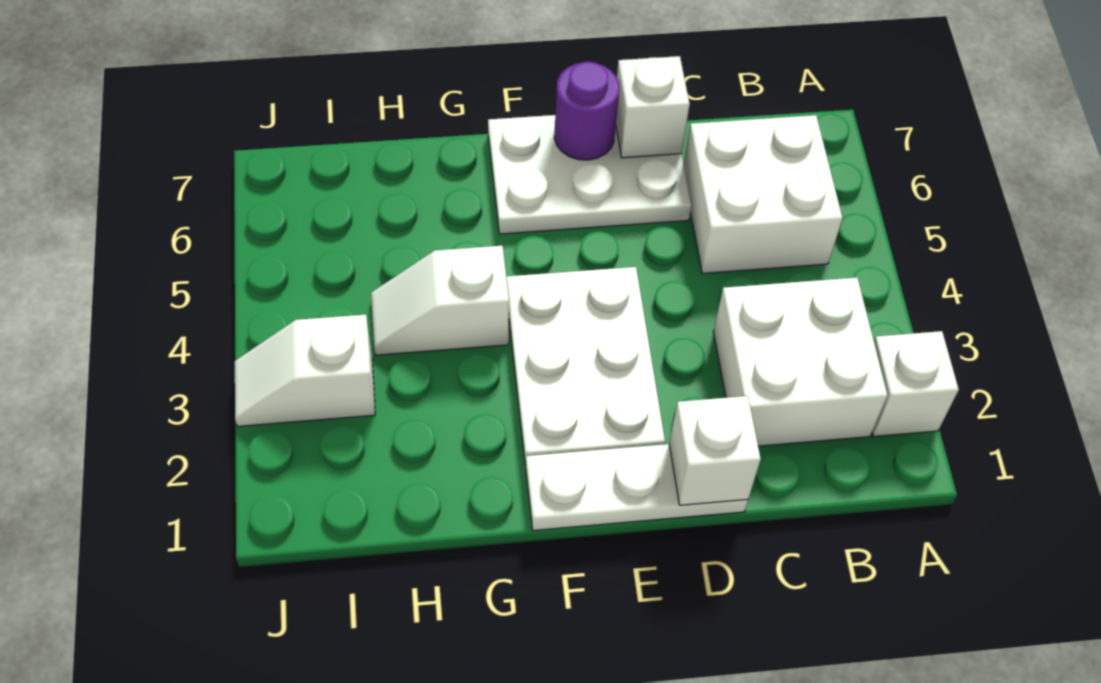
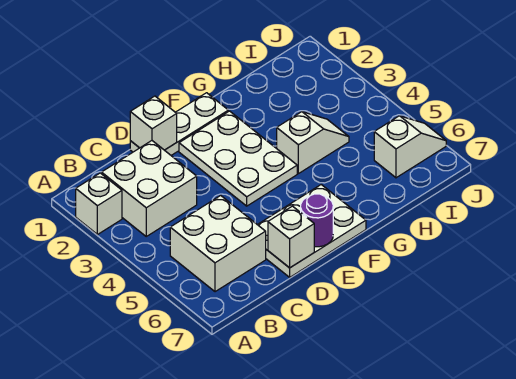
white slope I3:J3 level 1 top I -> white slope I6:J6 level 1 top I

